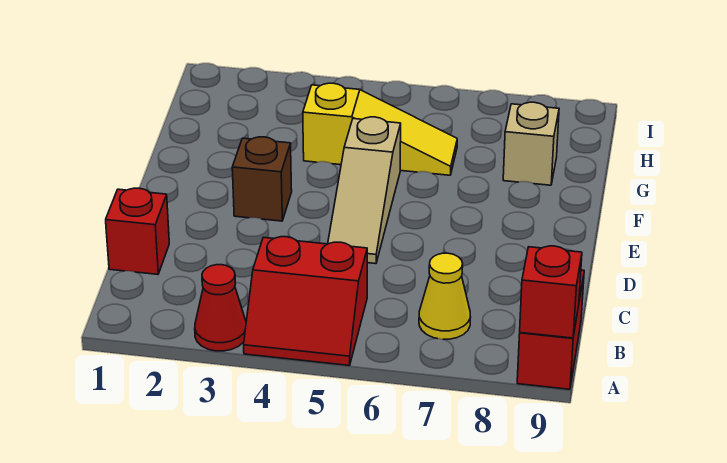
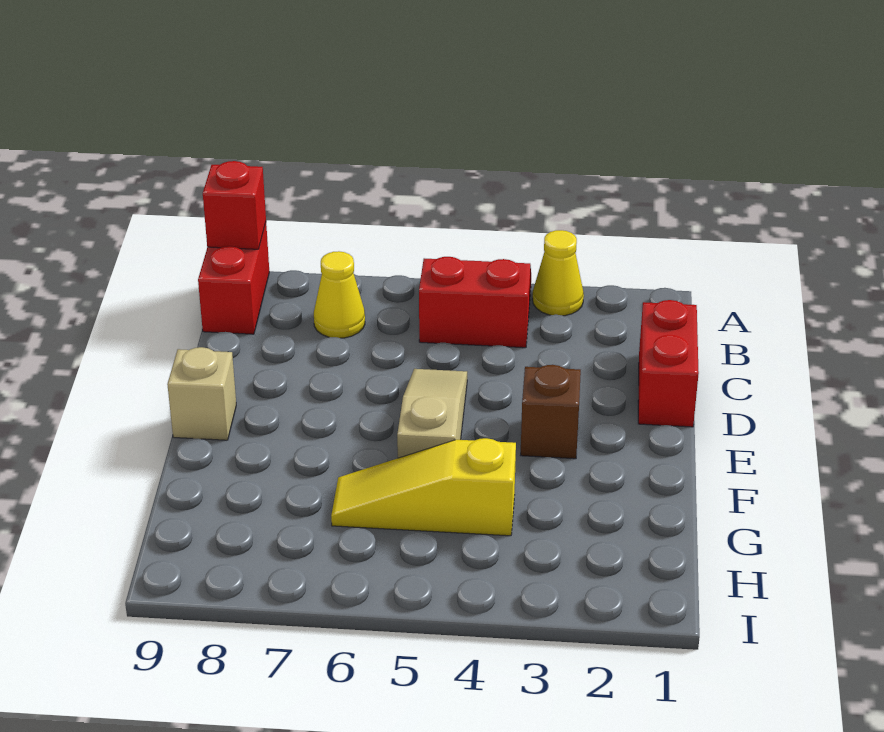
red cone A3 level 1 -> yellow cone A3 level 1
red brick C1 level 1 -> red brick C1:D1 level 1
tan brick G8 level 1 -> tan brick E9 level 1

